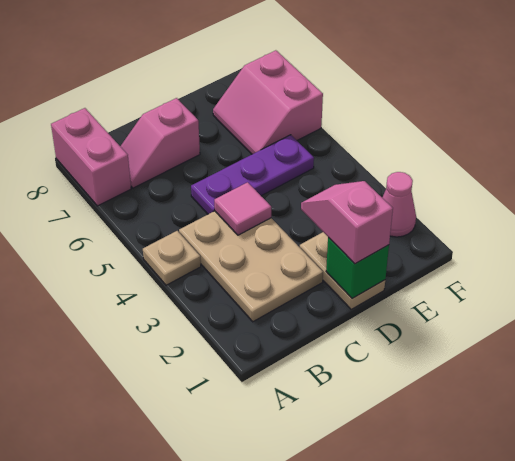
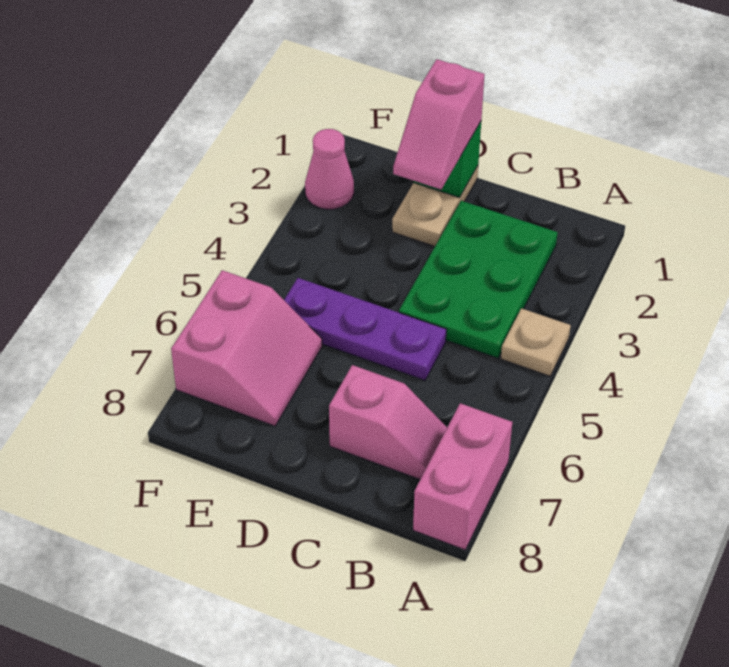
tan plate B2:C4 level 1 -> green plate B2:C4 level 1
pink tile C4 level 2 -> none

